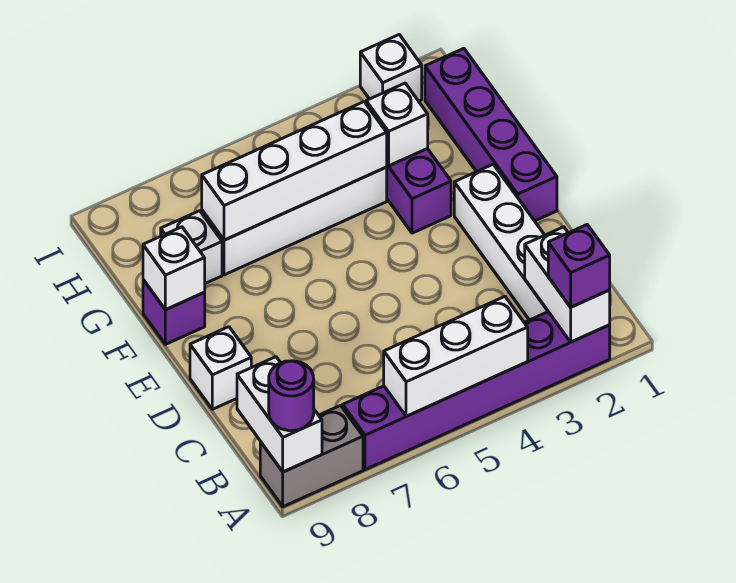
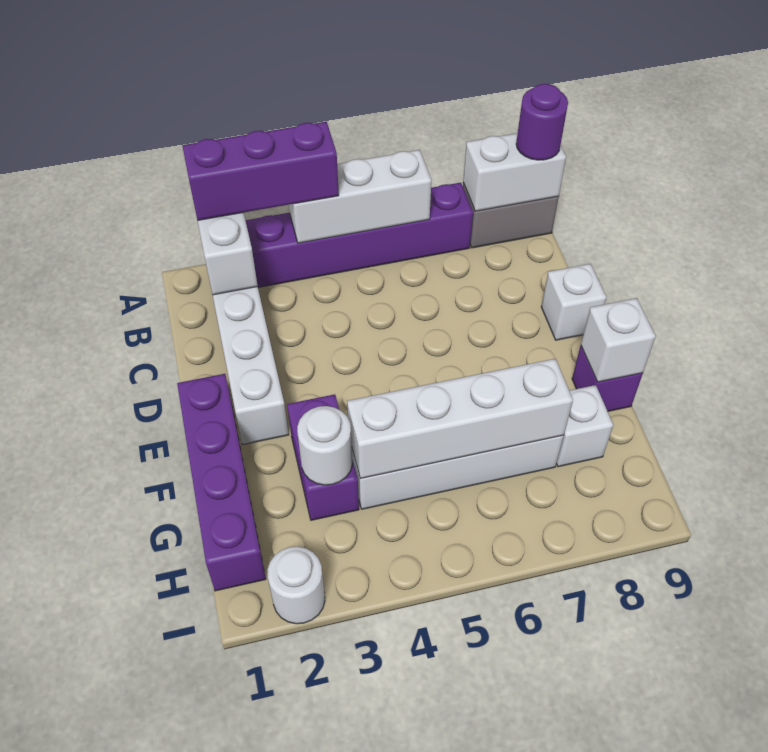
purple brick A2 level 3 -> purple brick A2:A4 level 3
white brick A9:B9 level 2 -> white brick A8:A9 level 2
white brick G3 level 2 -> white round brick G3 level 2
white brick I2 level 1 -> white round brick I2 level 1

